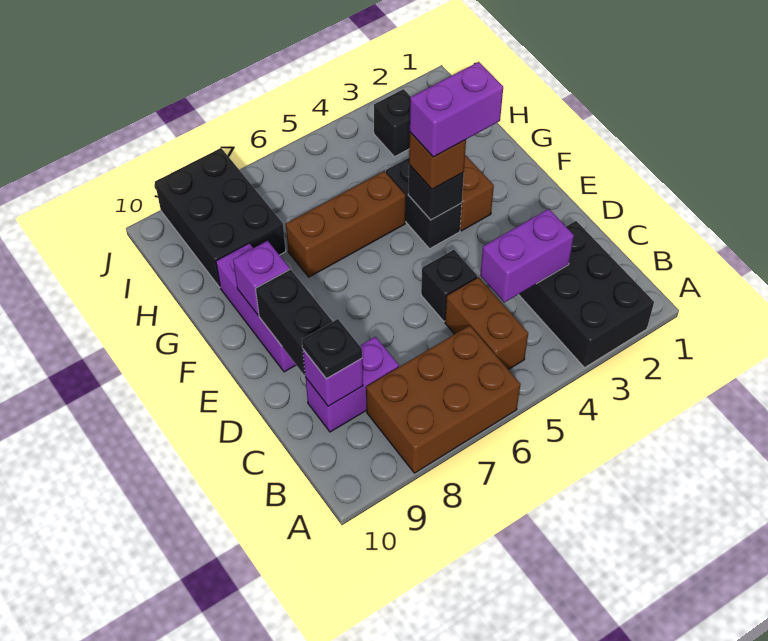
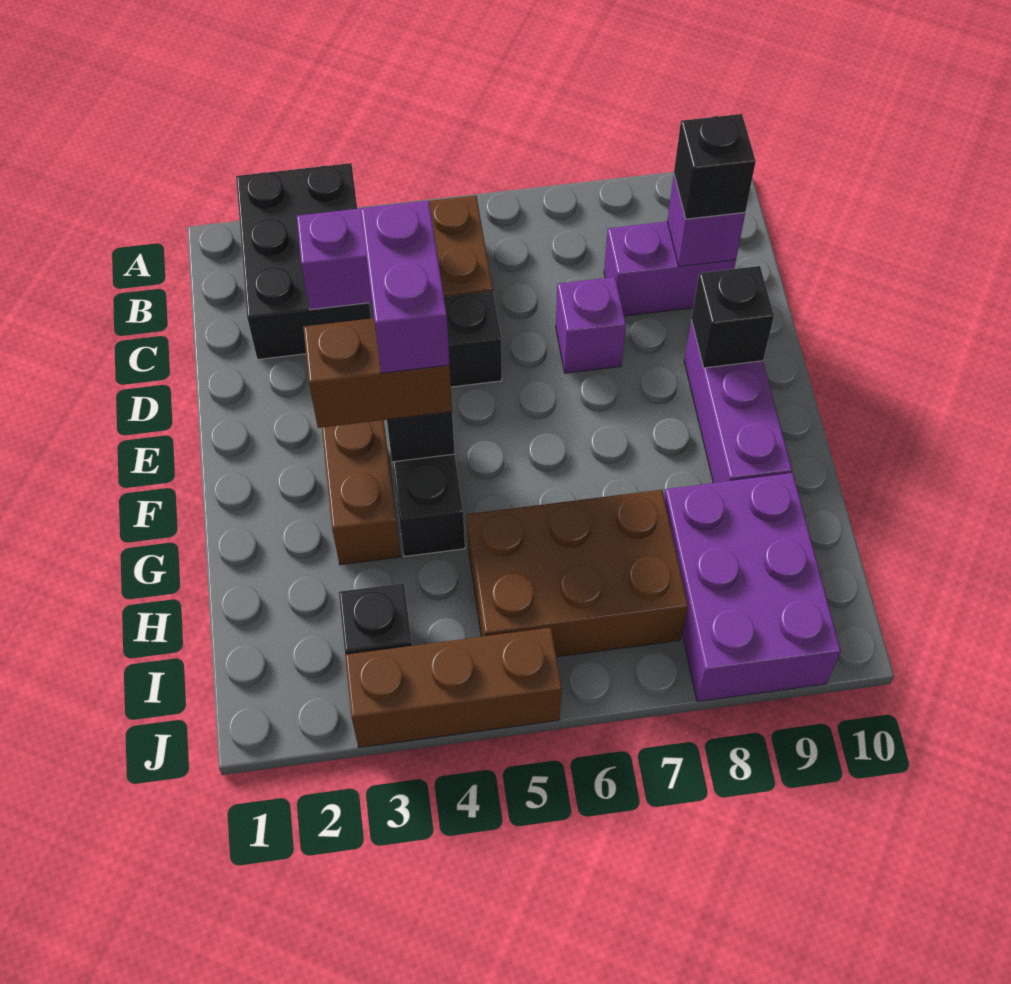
brown brick A6:B8 level 1 -> brown brick H5:I7 level 1
black plate C9 level 3 -> black brick C9 level 3
black brick D9:E9 level 2 -> black brick E9 level 2
purple brick F3:F4 level 4 -> purple brick E4:F4 level 4
brown brick F4 level 3 -> brown brick F3:F4 level 3
purple brick F9 level 2 -> purple brick D7 level 1
brown brick G5:G7 level 1 -> brown brick J3:J5 level 1
black brick H8:J9 level 1 -> purple brick H8:J9 level 1

